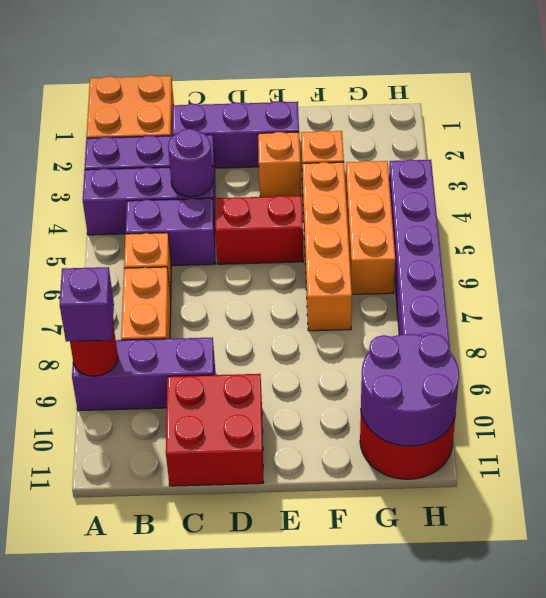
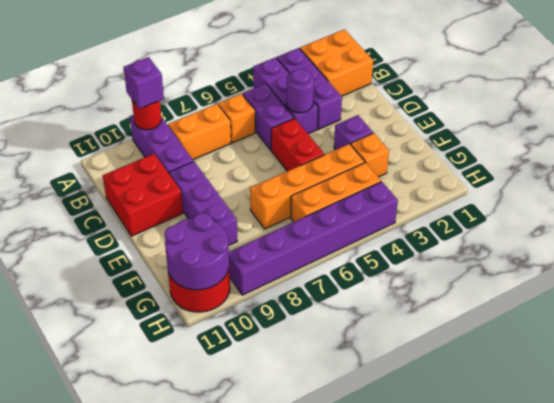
purple brick C2:E2 level 1 -> purple brick D9:F9 level 1
orange brick E3 level 1 -> purple brick E3 level 1

